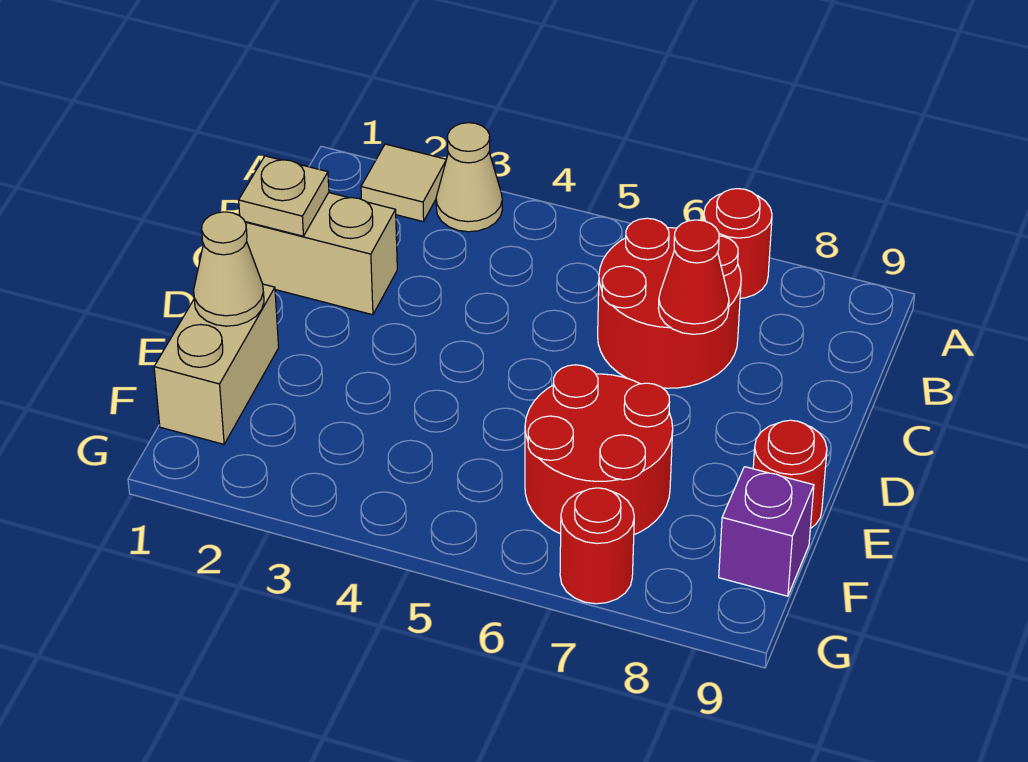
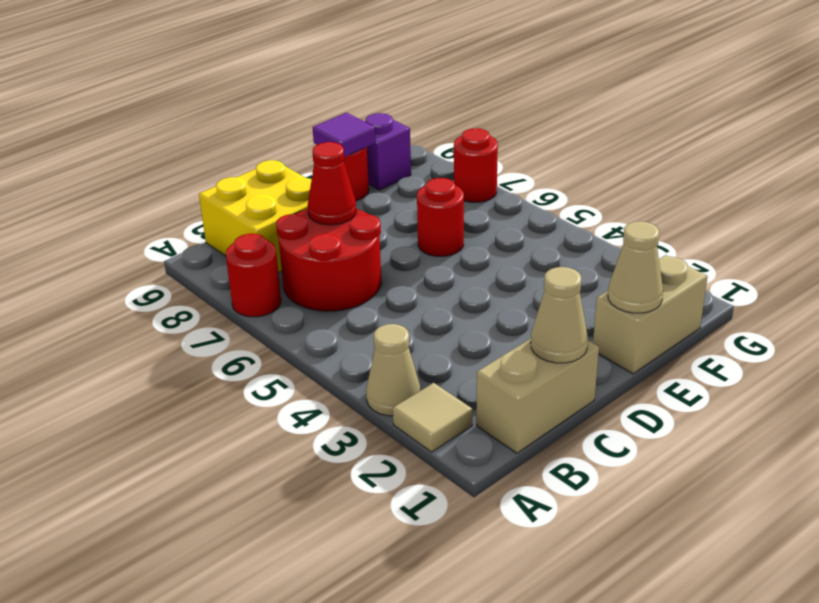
none -> yellow brick B8:C9 level 1
tan brick C1:C2 level 1 -> tan brick B1:C1 level 1
tan plate C1 level 2 -> tan cone C1 level 2
red round brick E6:F7 level 1 -> red round brick E6 level 1
none -> purple tile E9 level 2

